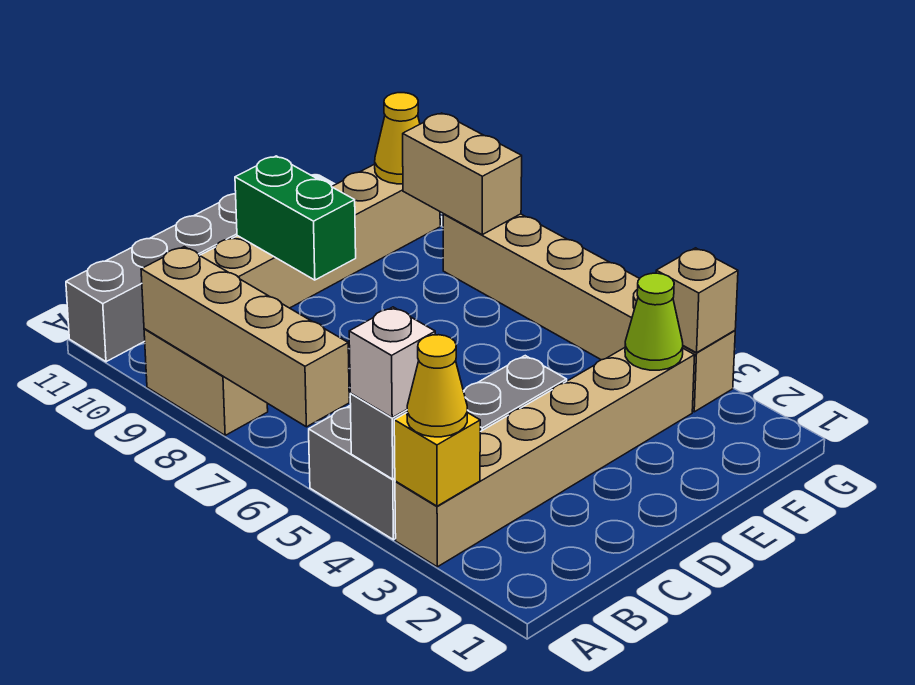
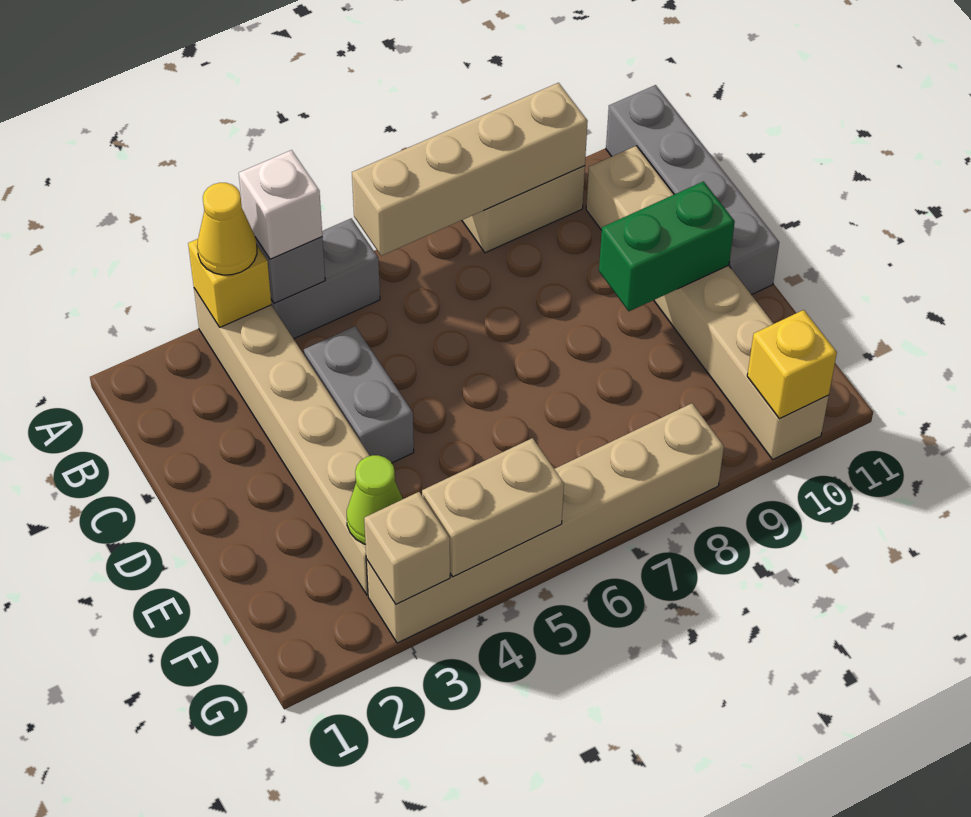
tan brick G8:G9 level 2 -> tan brick G4:G5 level 2
yellow cone G10 level 2 -> yellow brick G10 level 2

